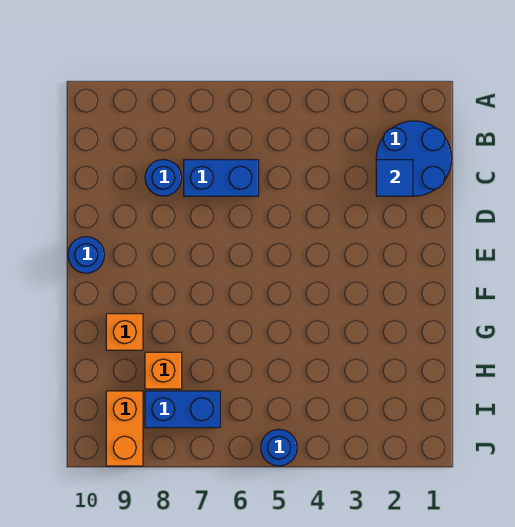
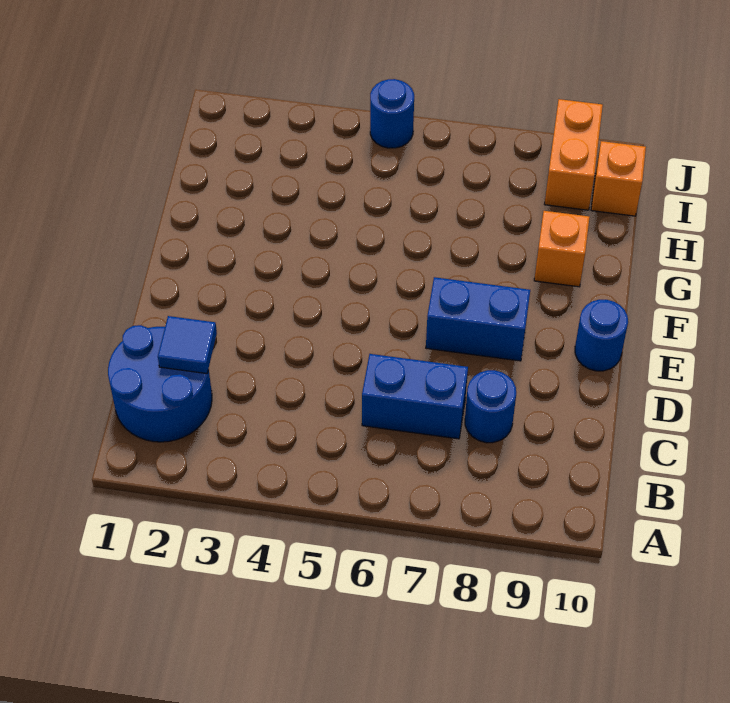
orange brick H8 level 1 -> orange brick I10 level 1
blue brick I7:I8 level 1 -> blue brick E7:E8 level 1

